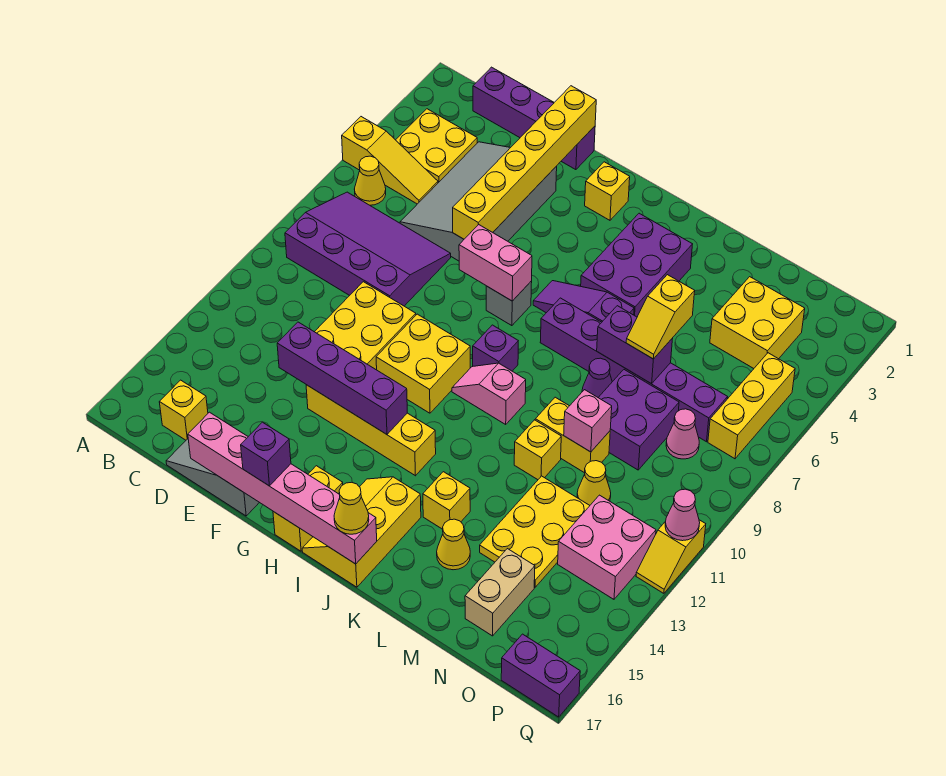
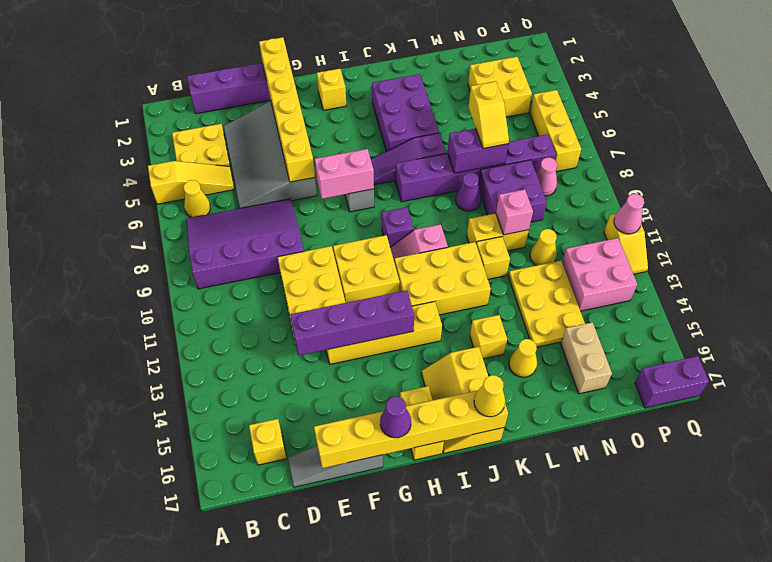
pink brick E17:J17 level 2 -> yellow brick E17:J17 level 2
purple brick G17 level 3 -> purple cone G17 level 3
none -> yellow brick I11:K12 level 1

